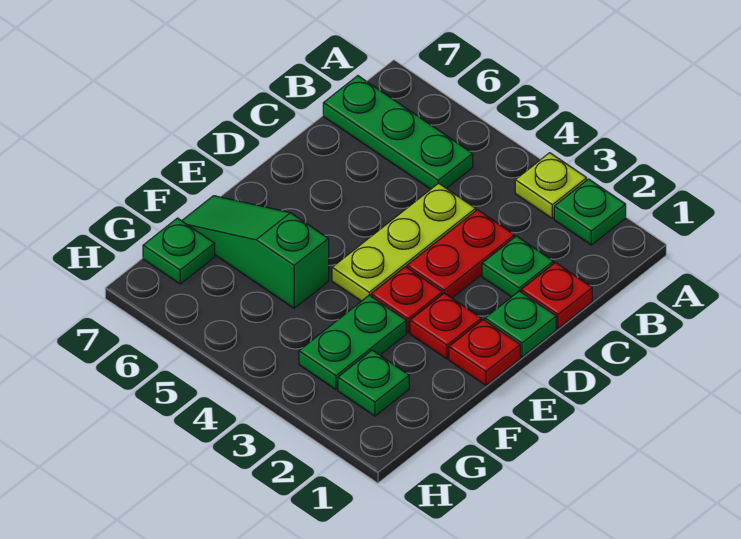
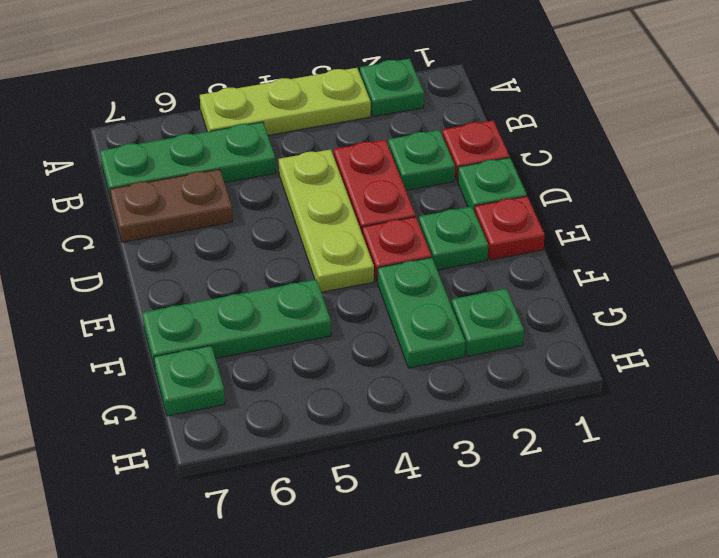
lime plate A3 level 1 -> lime plate A3:A5 level 1
none -> brown plate C6:C7 level 1
red plate E2 level 1 -> green plate E2 level 1
green slope F5:F7 level 1 top 5 -> green plate F5:F7 level 1

